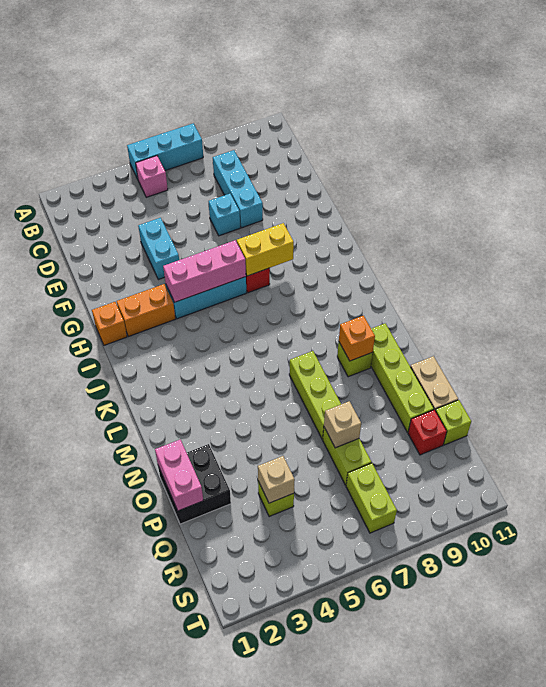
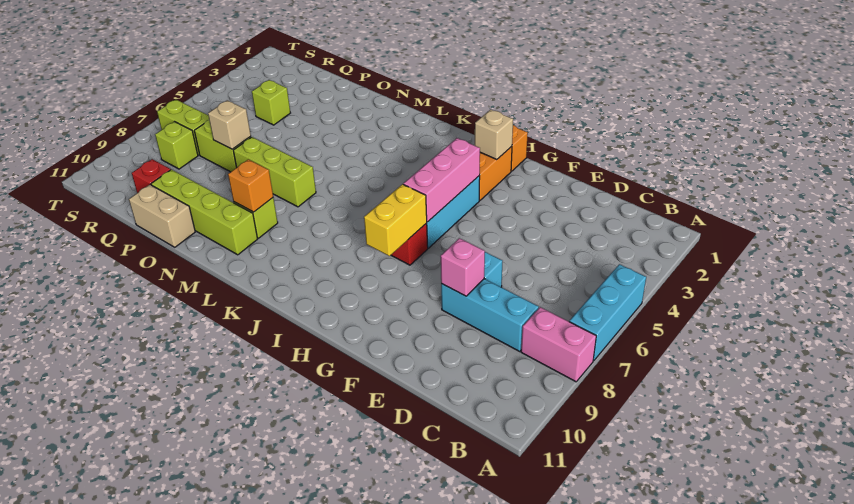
pink brick B5 level 1 -> pink brick E8 level 2
cyan brick E4:F4 level 1 -> none
black brick O1:P2 level 1 -> none
pink brick O1:P1 level 2 -> pink brick A8:B8 level 1
tan brick Q4 level 2 -> tan brick H2 level 2
lime brick Q11 level 1 -> lime brick R8 level 1

